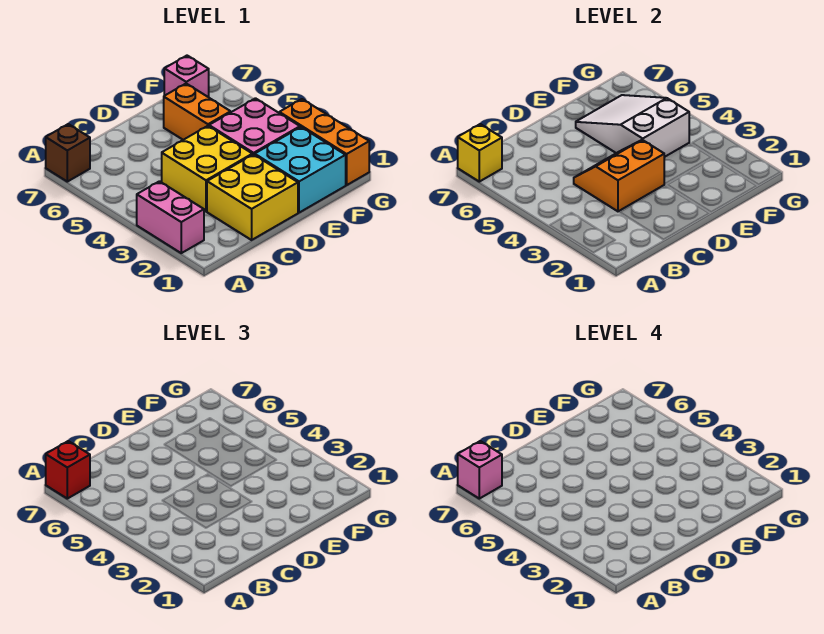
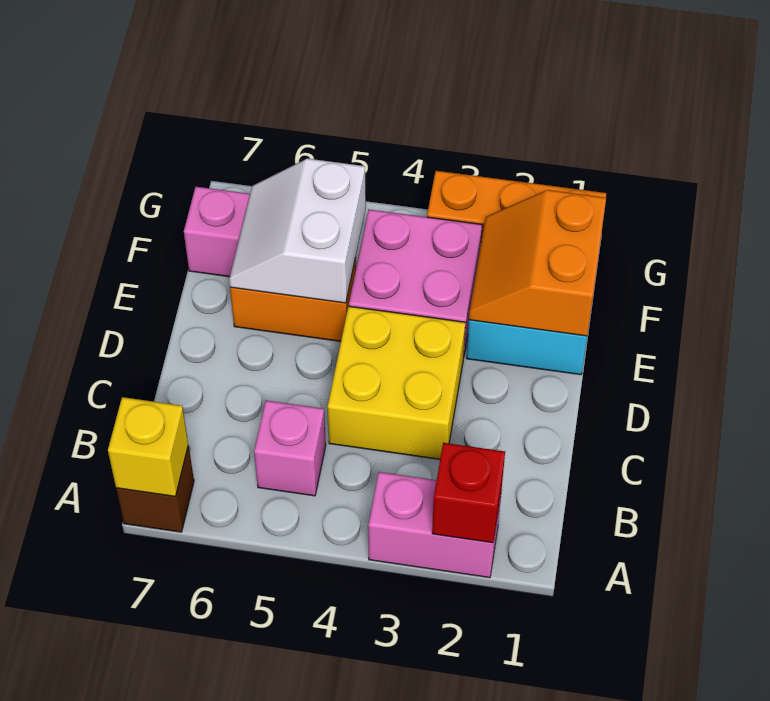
red brick A7 level 3 -> red brick A2 level 2
pink brick A7 level 4 -> pink brick B5 level 1
yellow brick C1:D2 level 1 -> none
orange slope C3:D4 level 2 top 3 -> orange slope E1:F2 level 2 top 1
white slope E4:F6 level 2 top 4 -> white slope E5:F6 level 2 top 5

